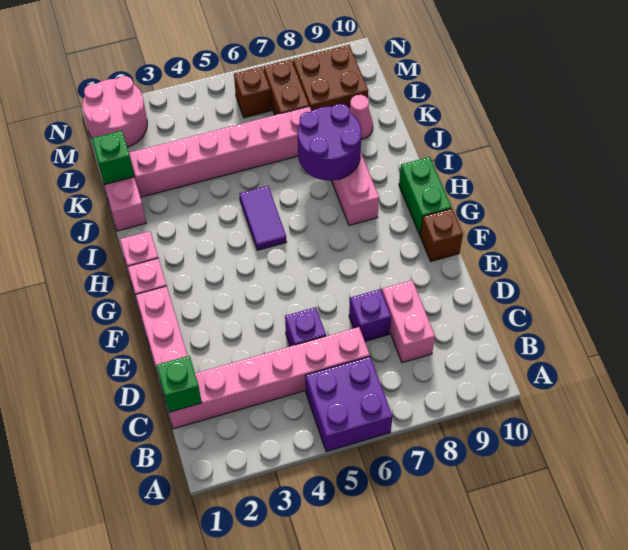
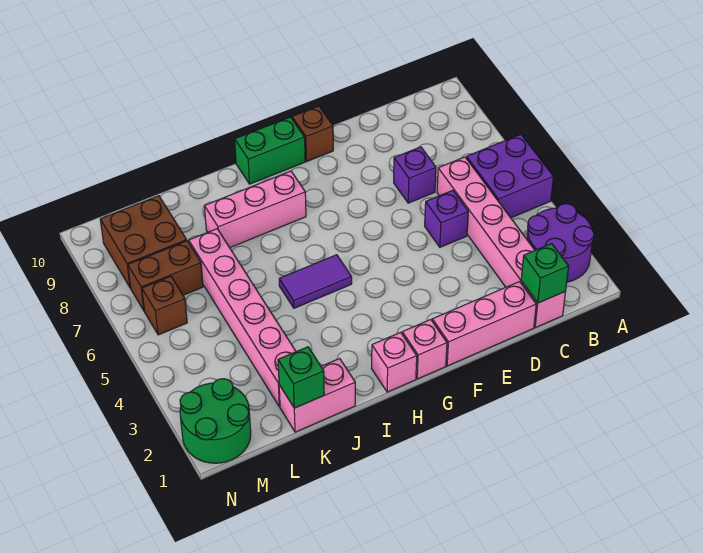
pink brick C8:D8 level 1 -> none
purple round brick I7:J8 level 2 -> purple round brick A2:B3 level 1
pink cone K9 level 1 -> none
pink round brick M1:N2 level 1 -> green round brick M1:N2 level 1

